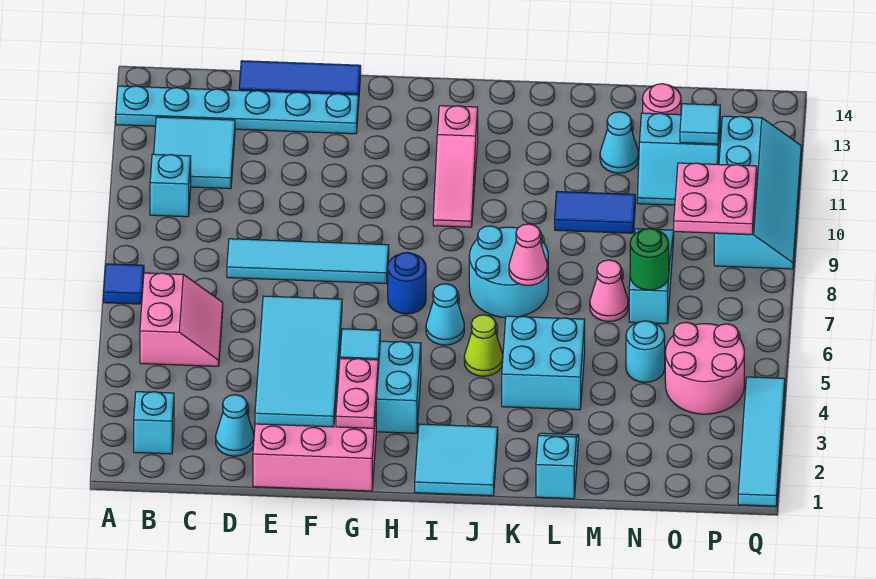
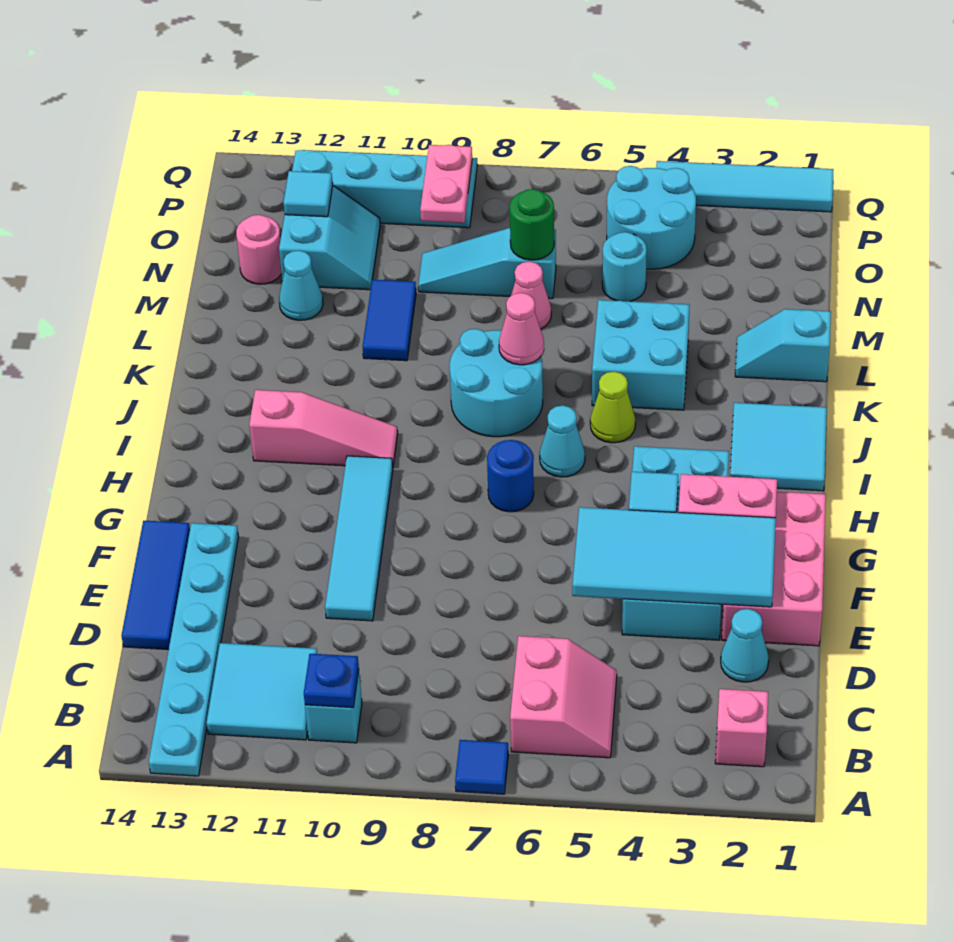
cyan brick B2 level 1 -> pink brick B2 level 1
pink slope B5:C6 level 1 top B -> pink slope B5:C6 level 1 top 6
none -> blue plate B10 level 2
cyan tile D8:G8 level 1 -> cyan tile E10:H10 level 1
pink round brick O4:P5 level 1 -> cyan round brick O4:P5 level 1
pink plate O9:P10 level 2 -> pink plate O9:P9 level 2

